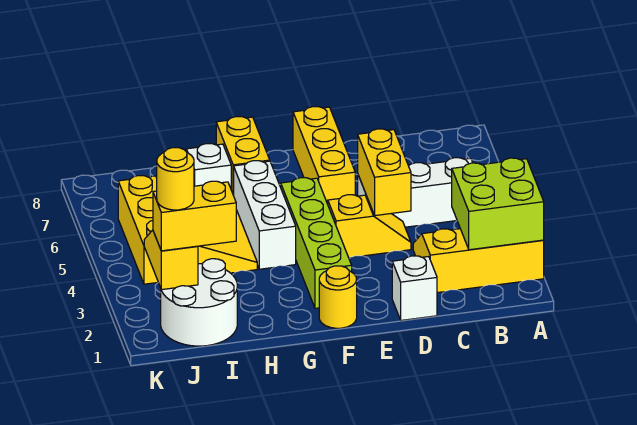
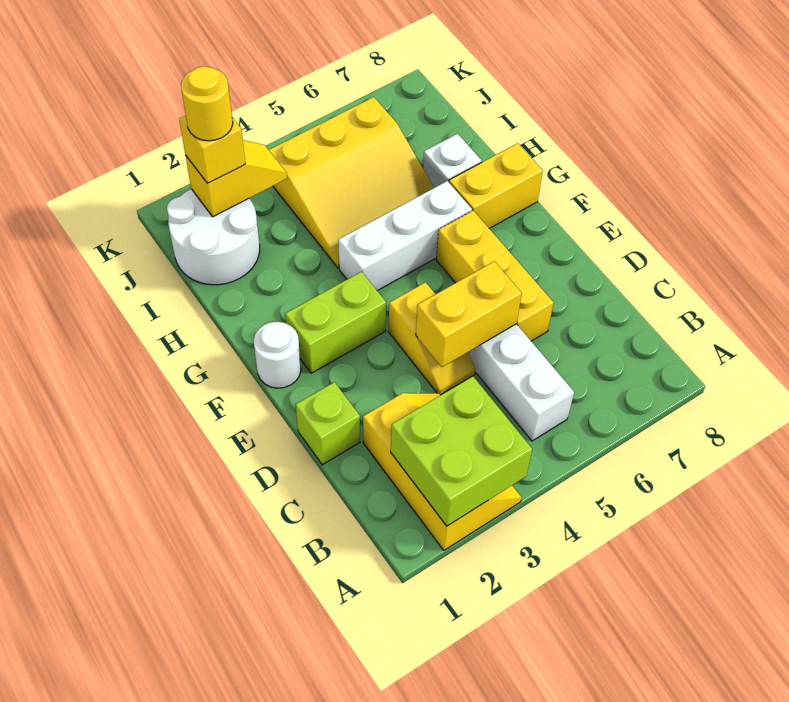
white brick D1 level 1 -> lime brick D1 level 1
yellow brick E6:E8 level 1 -> yellow brick D6:F6 level 1
yellow round brick F1 level 1 -> white round brick F1 level 1
lime brick F2:F5 level 1 -> lime brick F2:F3 level 1
yellow brick I2:J2 level 3 -> yellow brick J2 level 3

